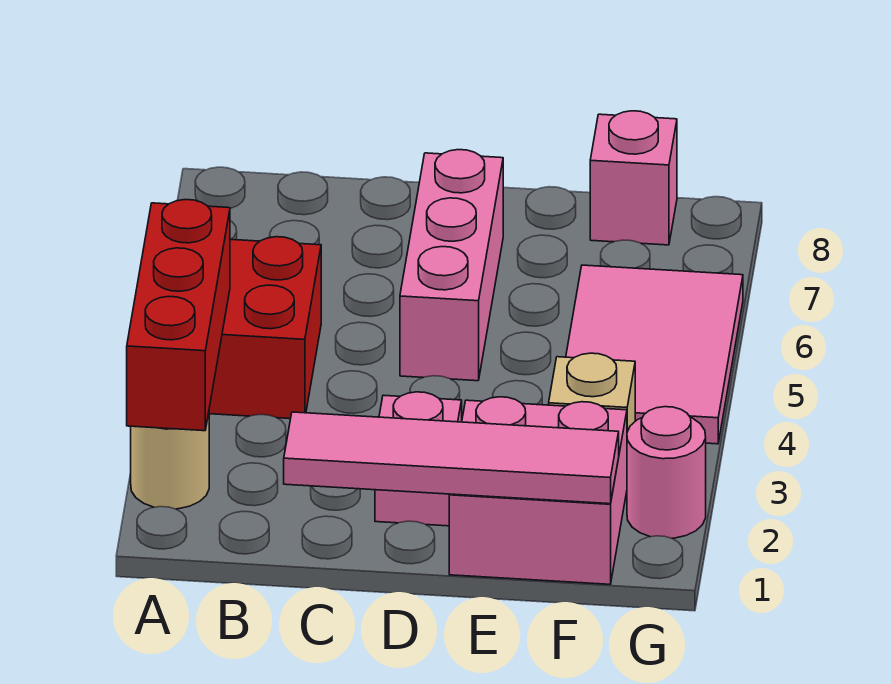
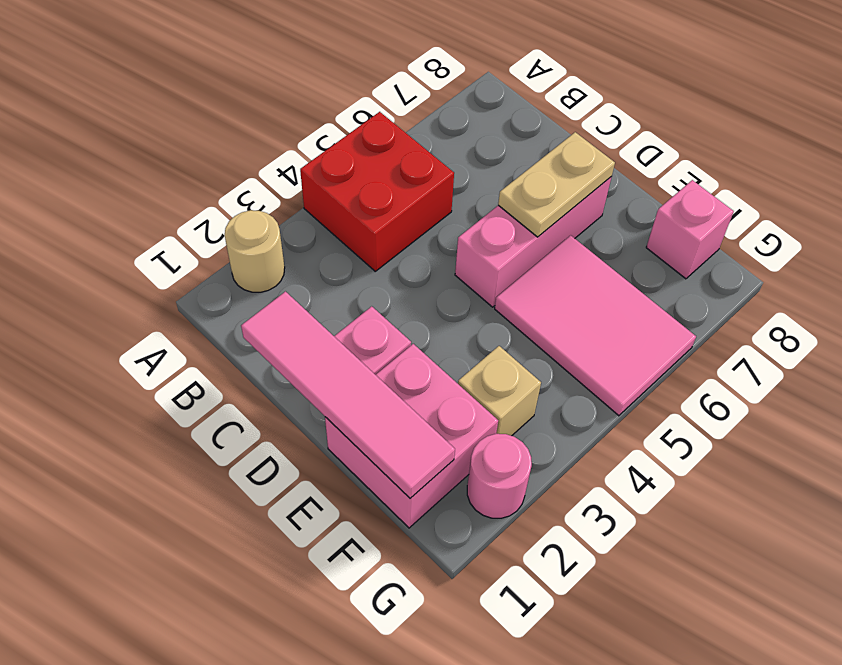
red brick A2:A4 level 2 -> none
none -> tan plate D6:D7 level 2
pink tile F4:G6 level 1 -> pink tile E5:G6 level 1

